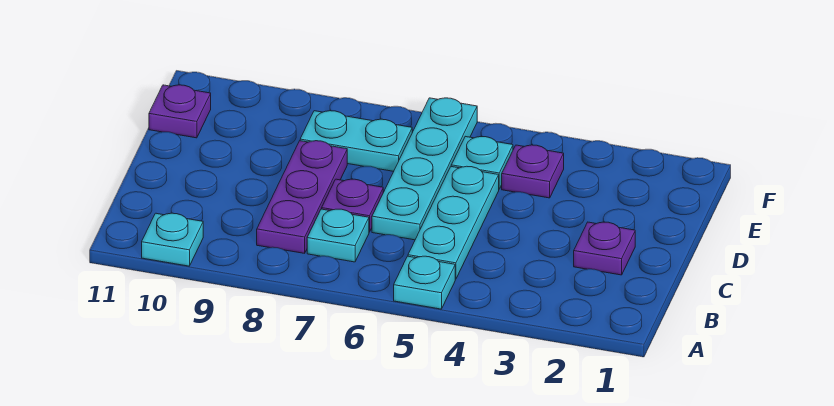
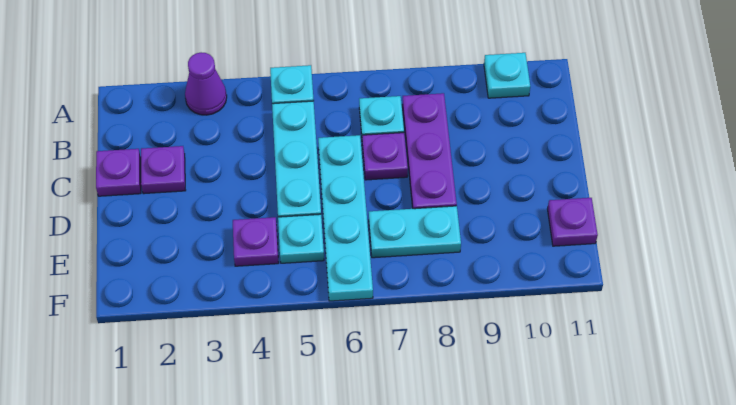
none -> purple cone A3 level 1
none -> purple plate C1 level 1

